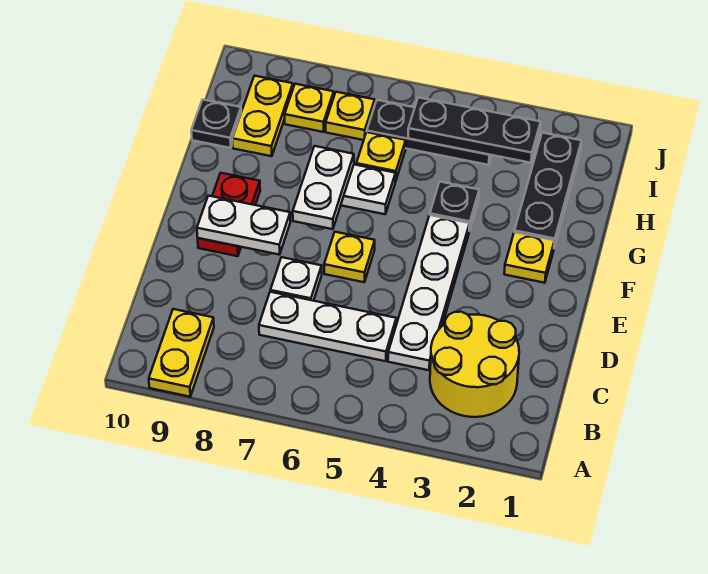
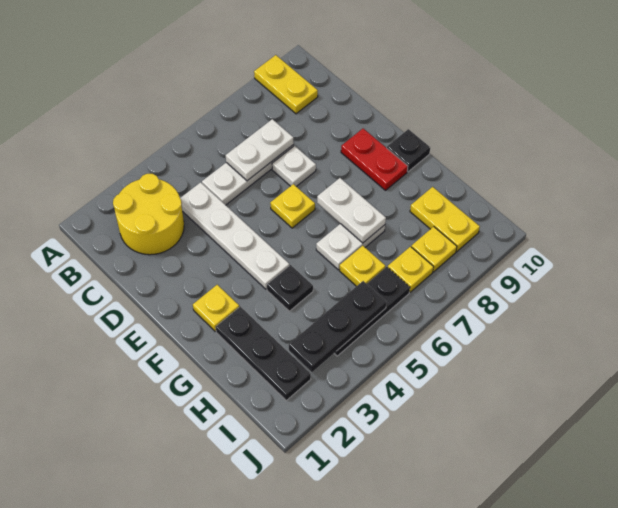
white plate E8:E9 level 2 -> white plate C6:C7 level 2
black plate H10 level 1 -> black plate F10 level 1

